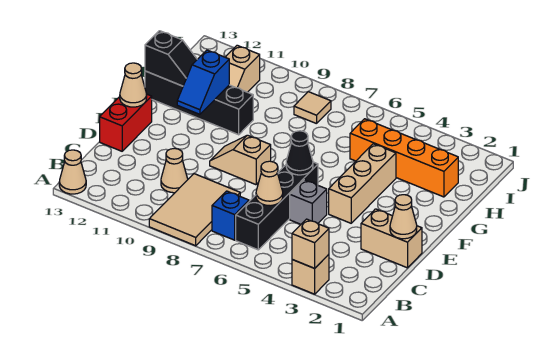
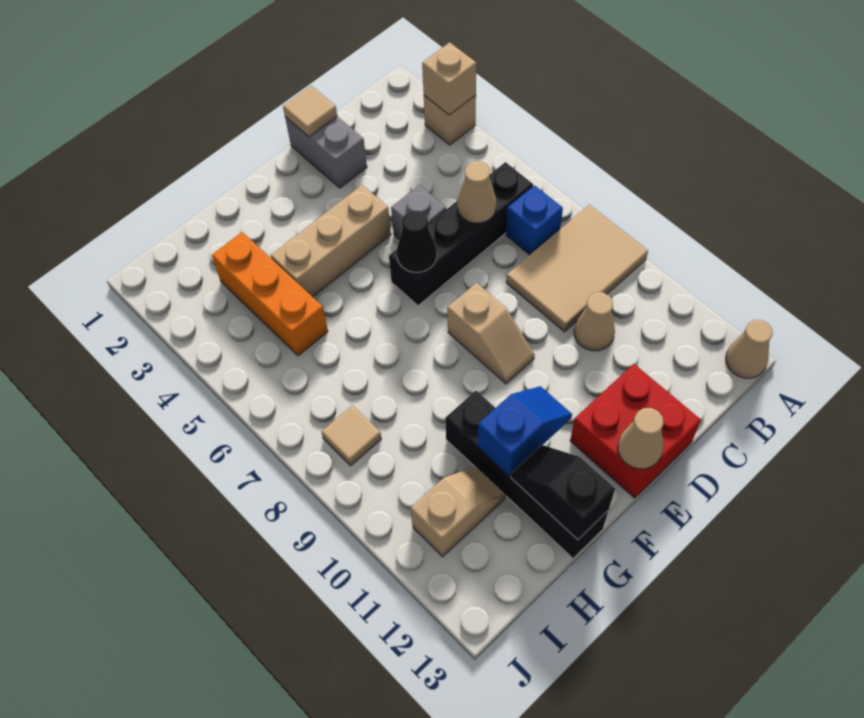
tan brick D1:D2 level 1 -> grey brick D1:D2 level 1
tan cone D1 level 2 -> tan tile D1 level 2
red brick D13:E13 level 1 -> red brick D12:E13 level 1
orange brick H2:H5 level 1 -> orange brick H3:H5 level 1

